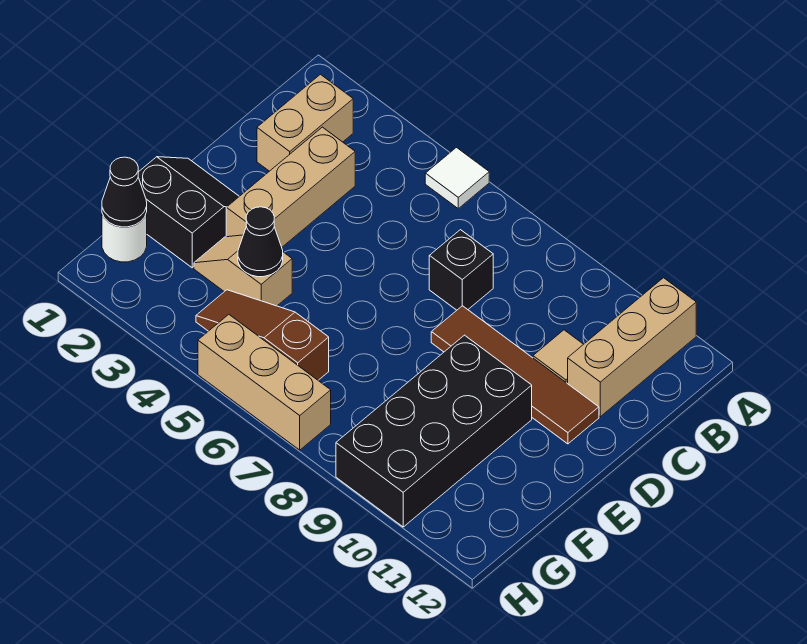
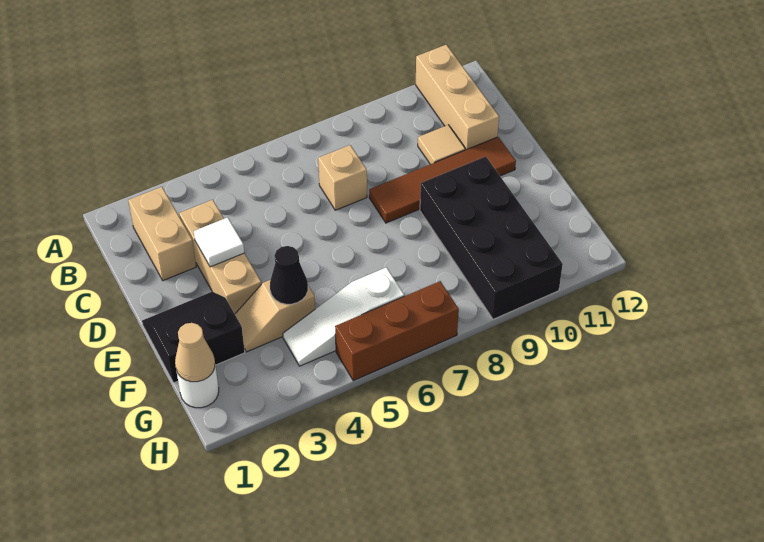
white tile A5 level 1 -> white tile D3 level 2
black brick C7 level 1 -> tan brick C7 level 1
black cone G1 level 2 -> tan cone G1 level 2
brown slope G4:G6 level 1 top 6 -> white slope G4:G6 level 1 top 6
tan brick H5:H7 level 1 -> brown brick H5:H7 level 1

